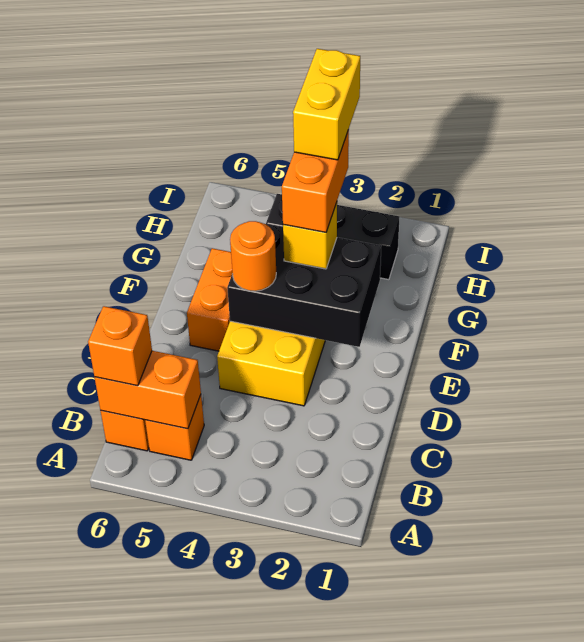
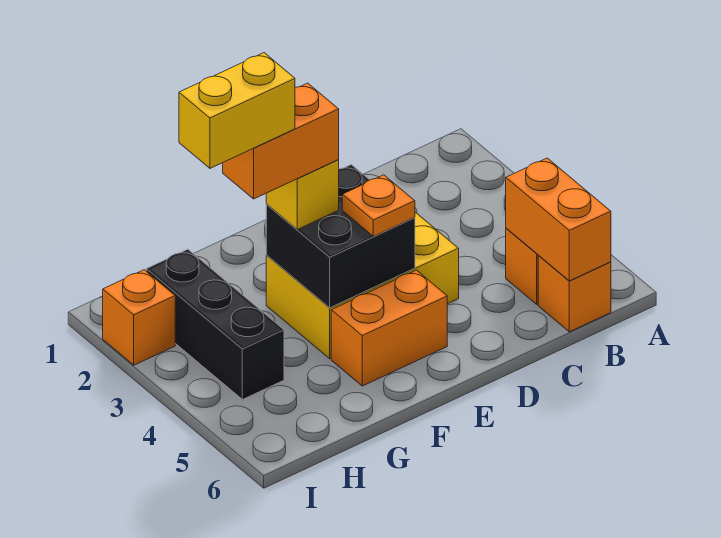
orange brick B6 level 3 -> orange brick I2 level 1
black brick E2:F4 level 2 -> black brick E3:F4 level 2
orange round brick E4 level 3 -> orange plate E4 level 3

